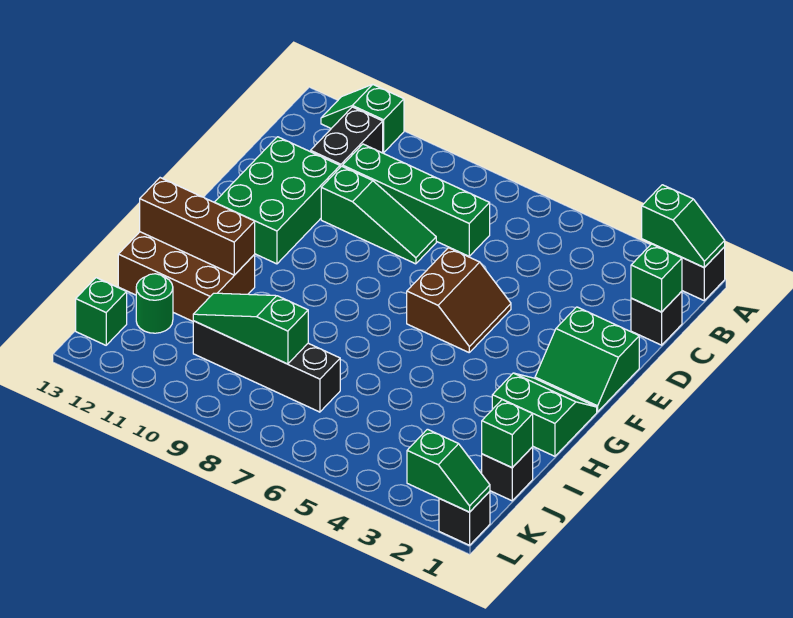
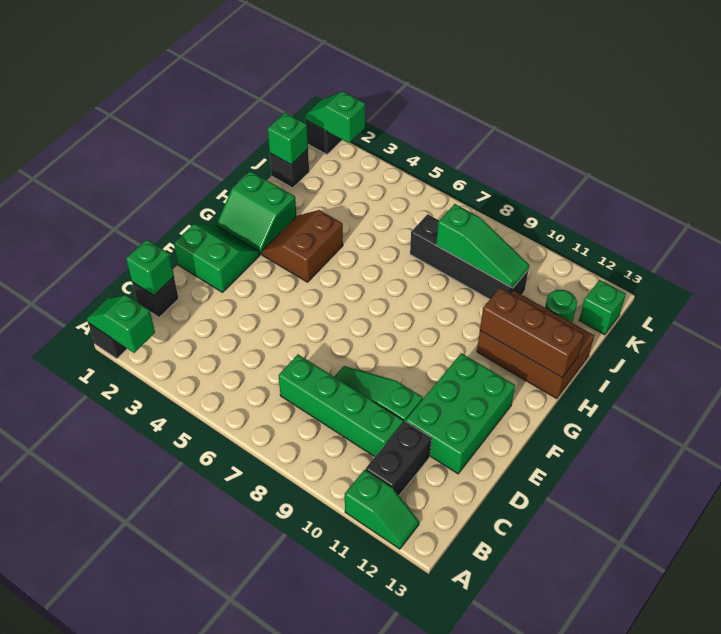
brown slope E5:F6 level 1 top 6 -> brown slope G3:H4 level 1 top 4

